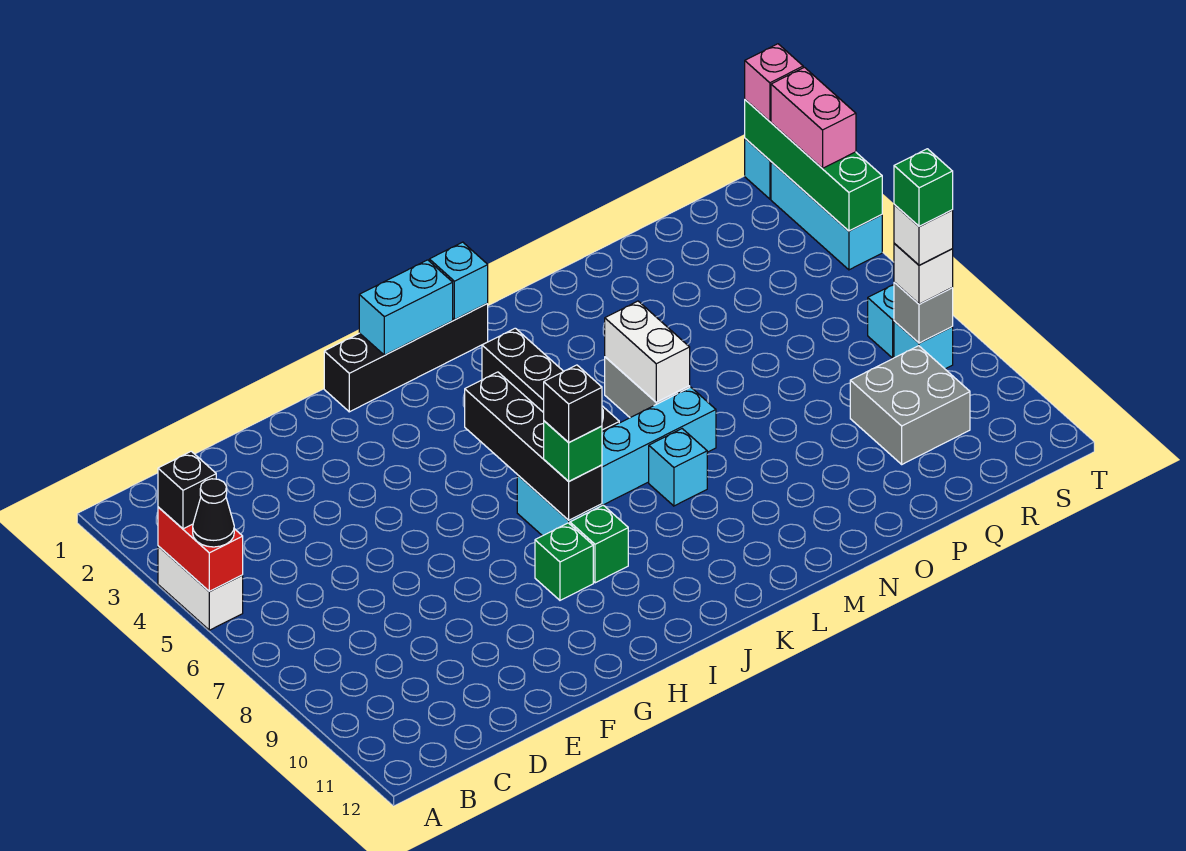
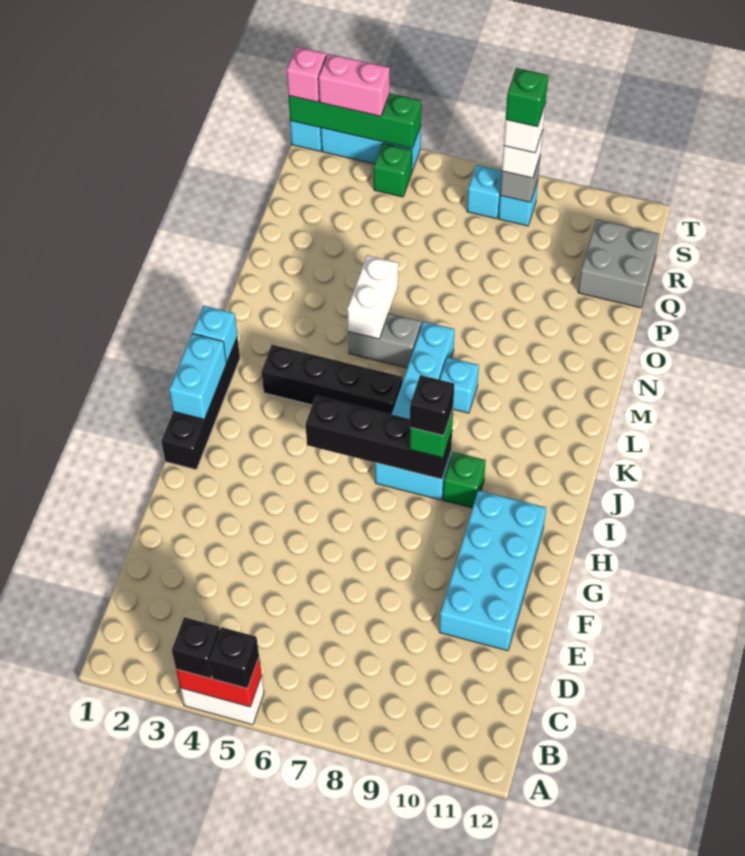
black cone A5 level 3 -> black brick A5 level 3
none -> cyan brick E10:H11 level 1
green brick H9 level 1 -> green brick S4 level 1
white brick M5:M6 level 2 -> white brick M5:N5 level 2
grey brick Q9:R10 level 1 -> grey brick Q11:R12 level 1

